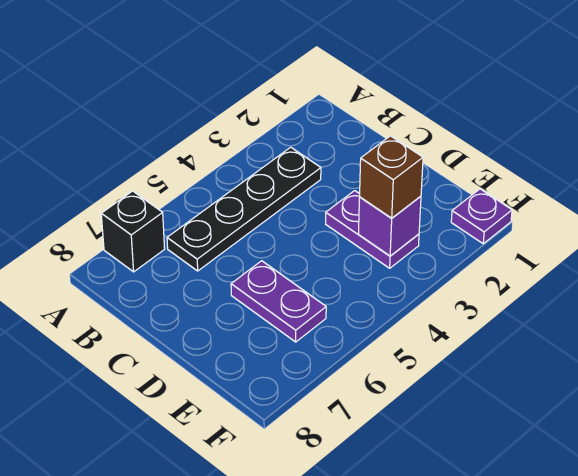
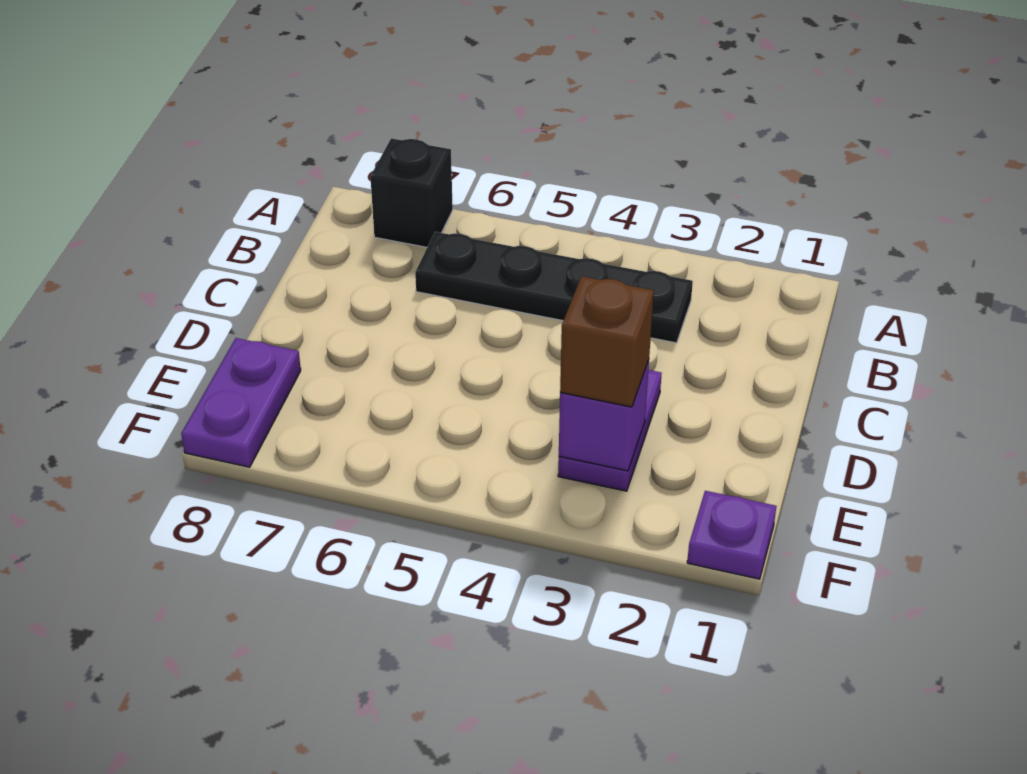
purple plate D6:E6 level 1 -> purple plate E8:F8 level 1

